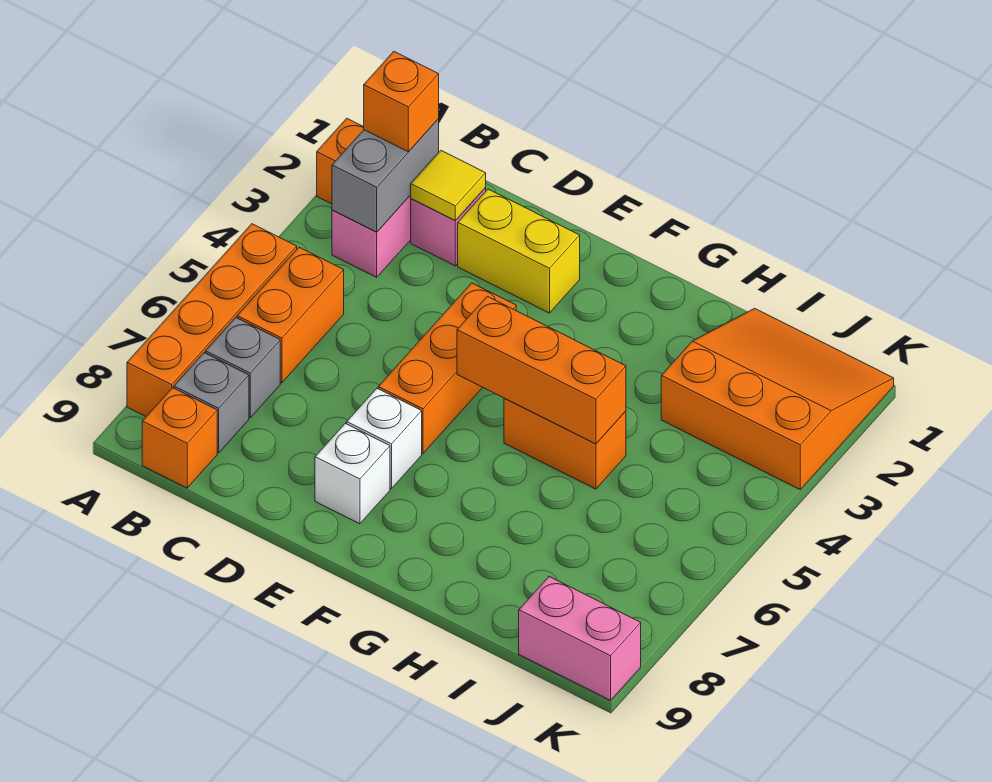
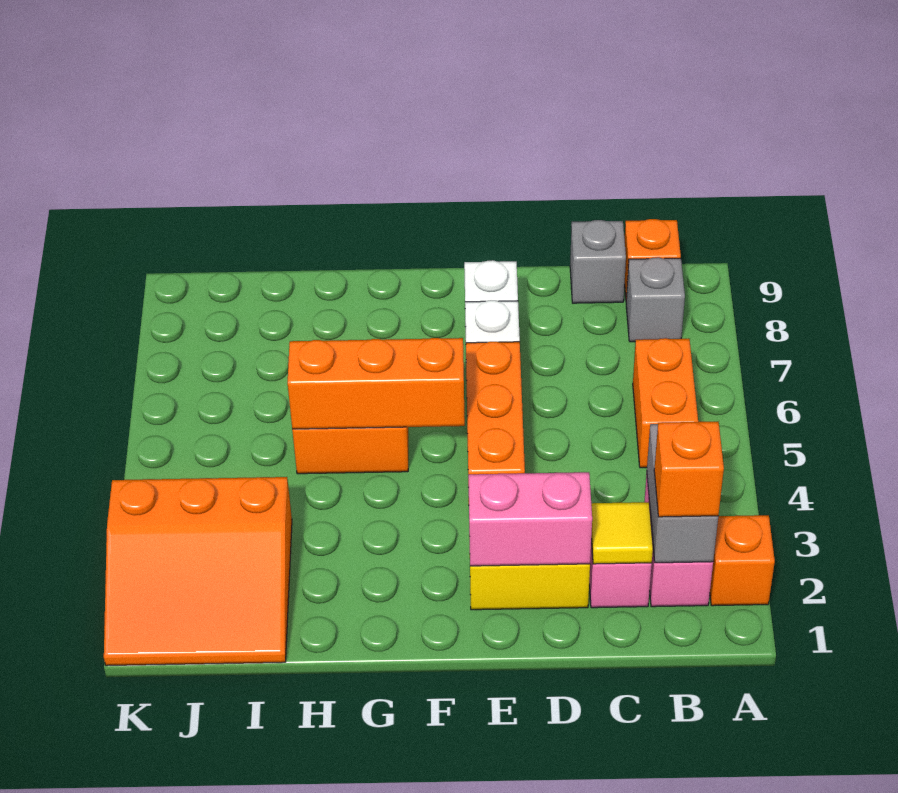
orange brick A5:A8 level 1 -> none
grey brick B7 level 1 -> grey brick C9 level 1
pink brick J9:K9 level 1 -> pink brick D2:E2 level 2

